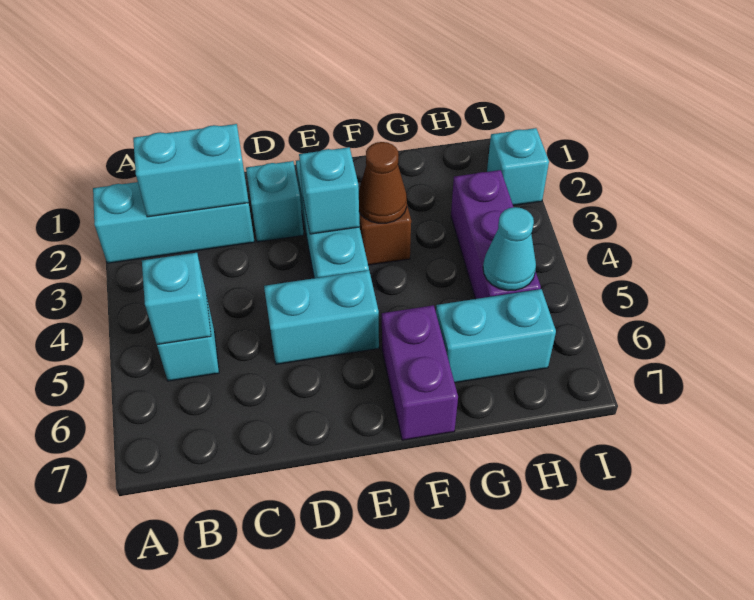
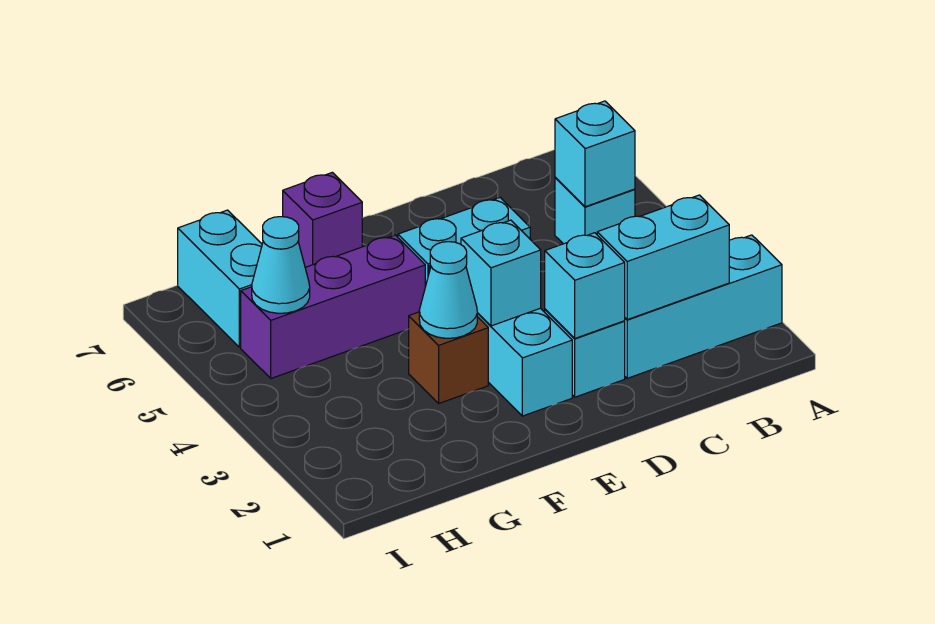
brown cone F3 level 2 -> cyan cone F3 level 2
purple brick F6:F7 level 1 -> purple brick F7 level 1
cyan brick G6:H6 level 1 -> cyan brick H6:H7 level 1
purple brick H3:H5 level 1 -> purple brick F5:H5 level 1
cyan brick I2 level 1 -> cyan brick D2 level 2

